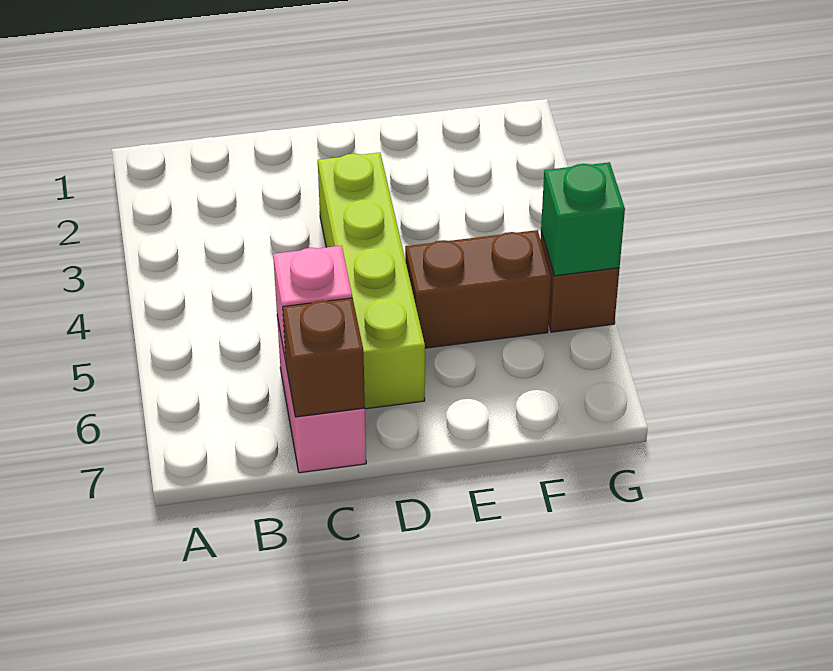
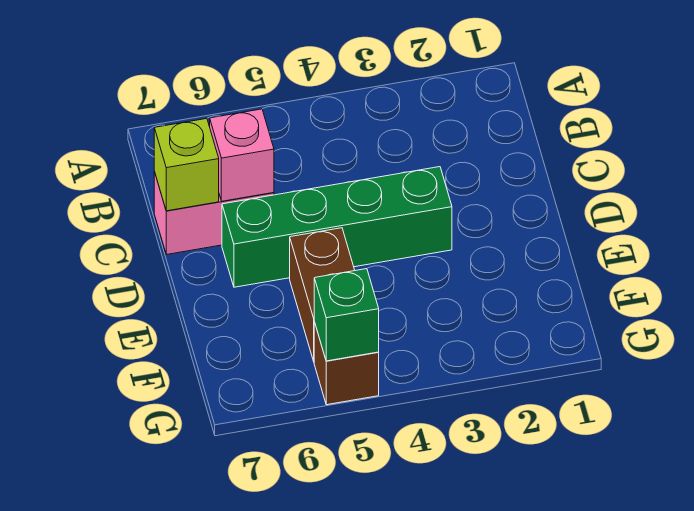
brown brick C7 level 2 -> lime brick C7 level 2
lime brick D3:D6 level 1 -> green brick D3:D6 level 1

